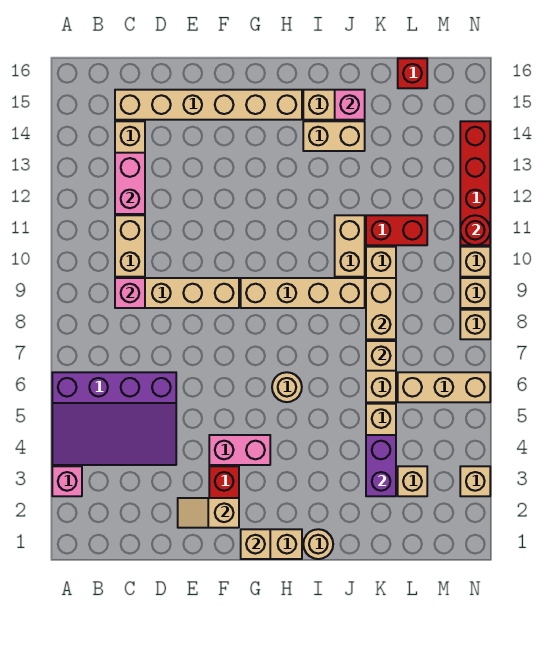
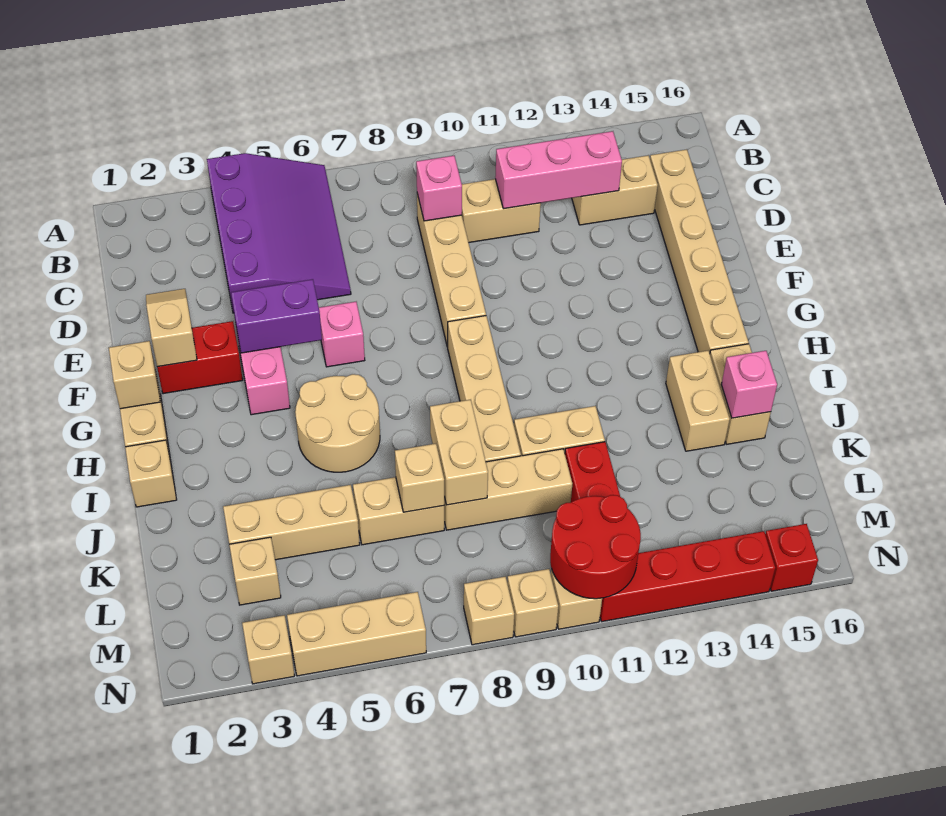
pink brick A3 level 1 -> pink brick F6 level 1
purple slope A4:D6 level 1 top 6 -> purple slope A4:D6 level 1 top 4
pink brick C12:C13 level 2 -> pink brick C11:C13 level 2
tan round brick H6 level 1 -> tan round brick H5:I6 level 1
tan round brick I1 level 1 -> tan brick I1 level 1
purple brick K3:K4 level 2 -> purple brick F4:F5 level 2
tan brick K8:K9 level 2 -> tan brick J8:K8 level 2
tan brick L6:N6 level 1 -> tan brick N4:N6 level 1
red brick L16 level 1 -> red brick N15 level 1
red round brick N11 level 2 -> red round brick M10:N11 level 2

